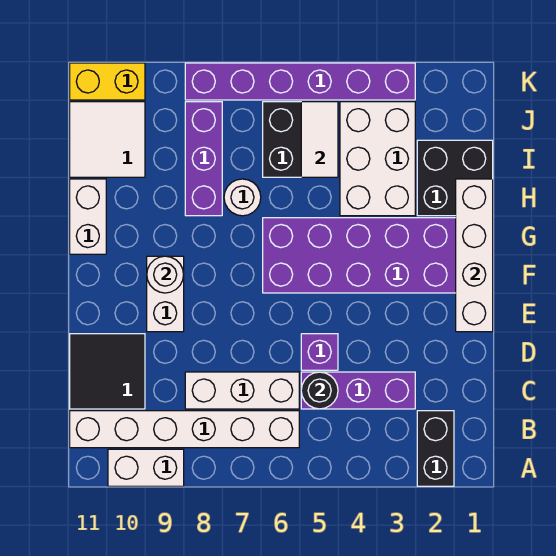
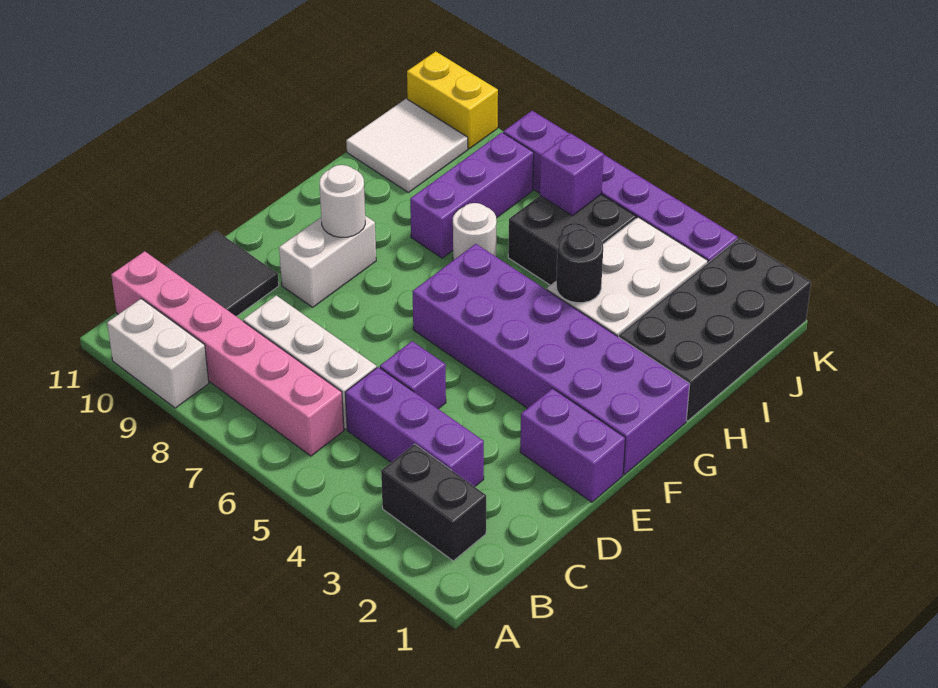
black brick A2:B2 level 1 -> black brick B2:B3 level 1
white brick B6:B11 level 1 -> pink brick B6:B11 level 1
black round brick C5 level 2 -> black round brick H4 level 2
none -> purple brick E1:E2 level 1
white brick E1:H1 level 2 -> none
white brick G11:H11 level 1 -> none
black brick H1:I2 level 1 -> black brick H1:K2 level 1
white tile I5:J5 level 2 -> none
none -> purple brick J6 level 2

